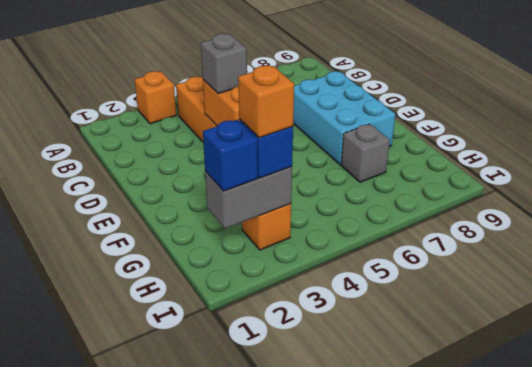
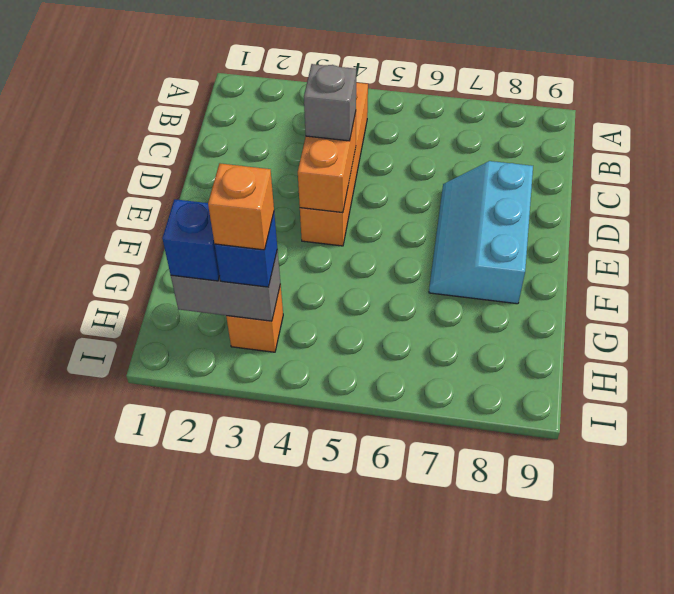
orange brick A3 level 1 -> none
cyan brick D7:F8 level 1 -> cyan slope D7:F8 level 1 top 8
grey brick G7 level 1 -> none

